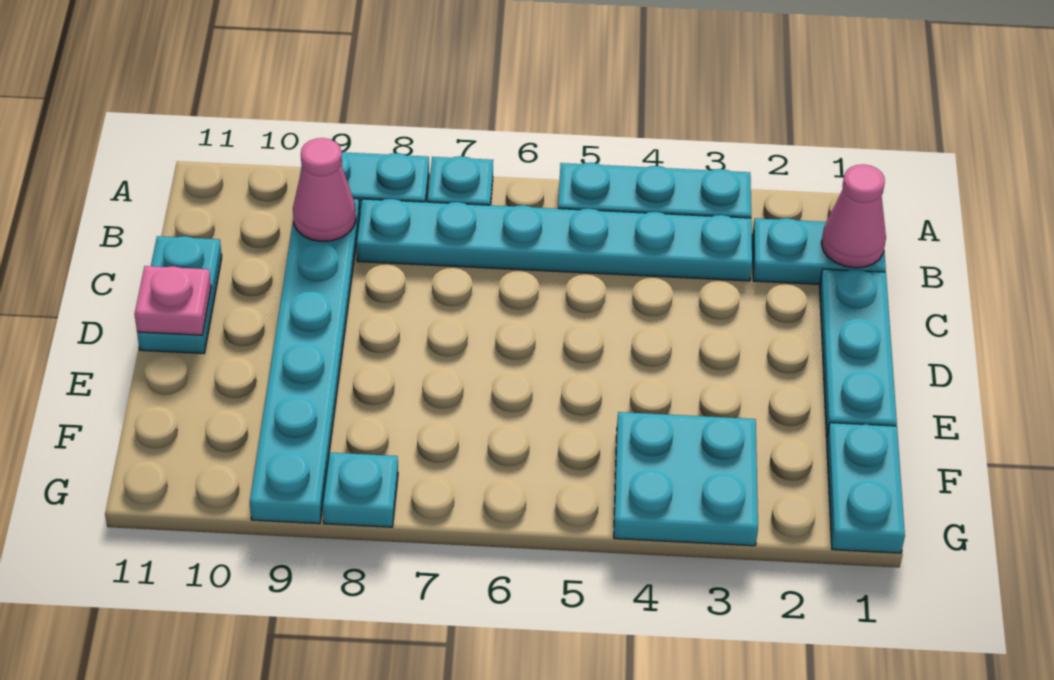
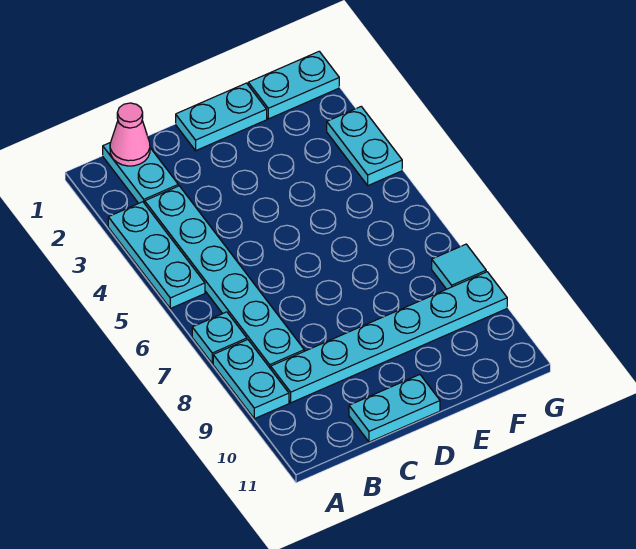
pink cone B9 level 2 -> none
cyan plate C1:E1 level 1 -> cyan plate D1:E1 level 1
pink plate D11 level 2 -> none
cyan plate F3:G4 level 1 -> cyan plate G3:G4 level 1
cyan plate G8 level 1 -> cyan tile G8 level 1

